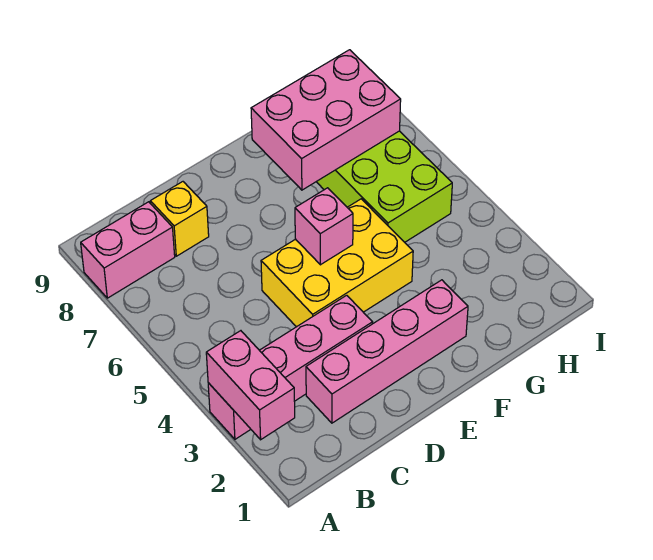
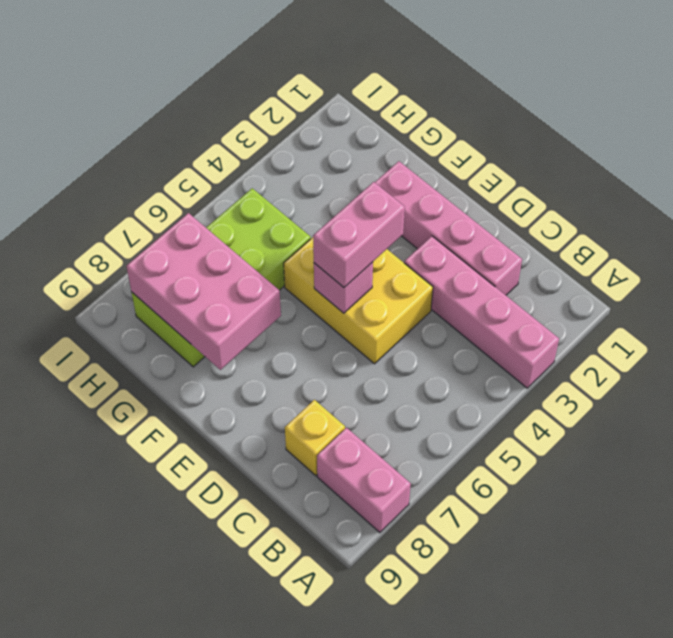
pink brick A2:A3 level 2 -> pink brick E4:E5 level 3

